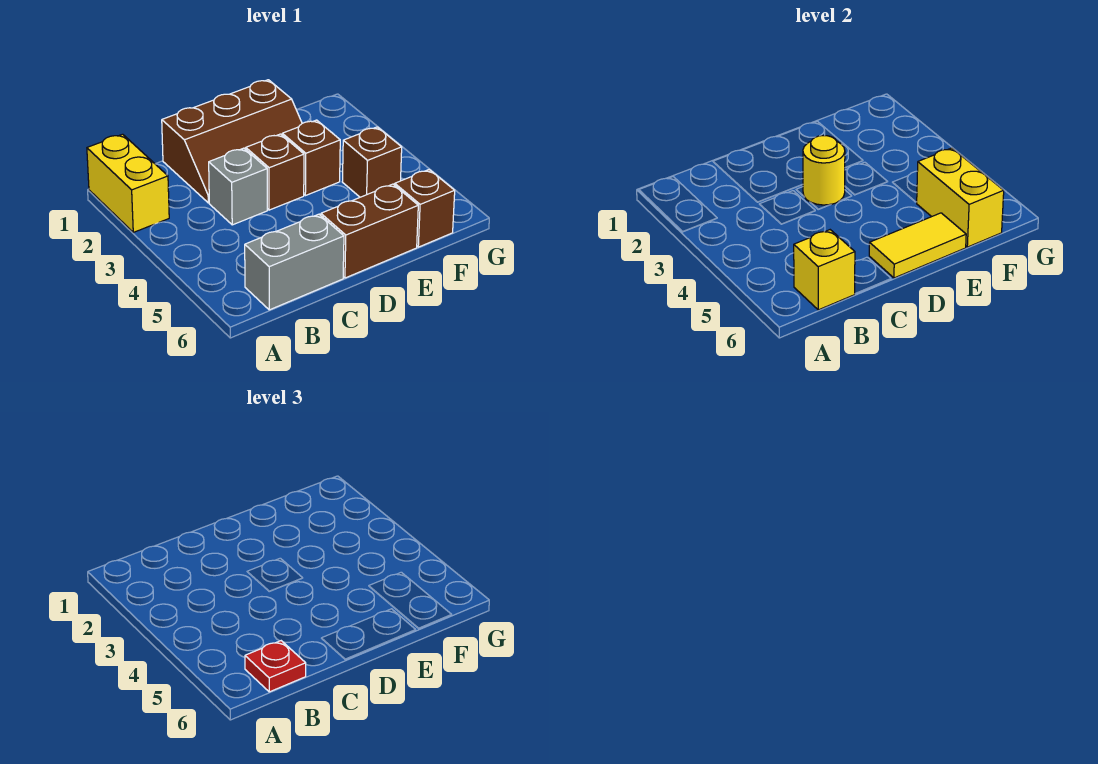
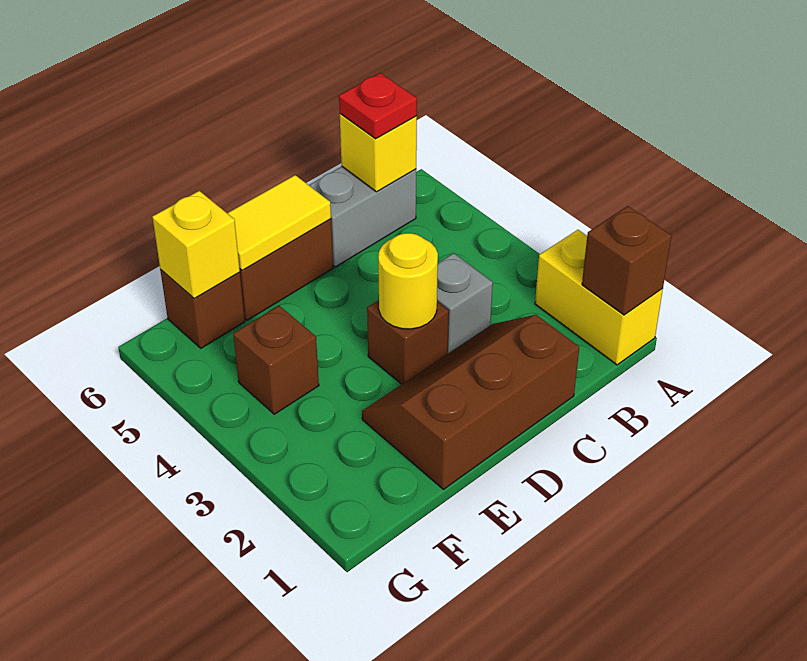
brown brick E3 level 1 -> brown brick A1 level 2
yellow brick F5:F6 level 2 -> yellow brick F6 level 2

